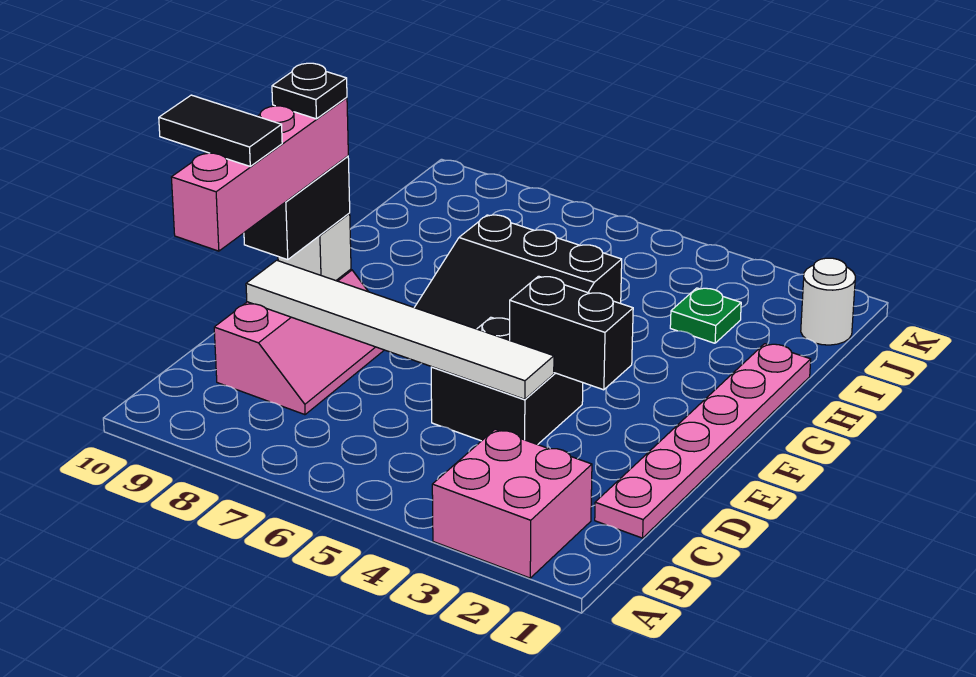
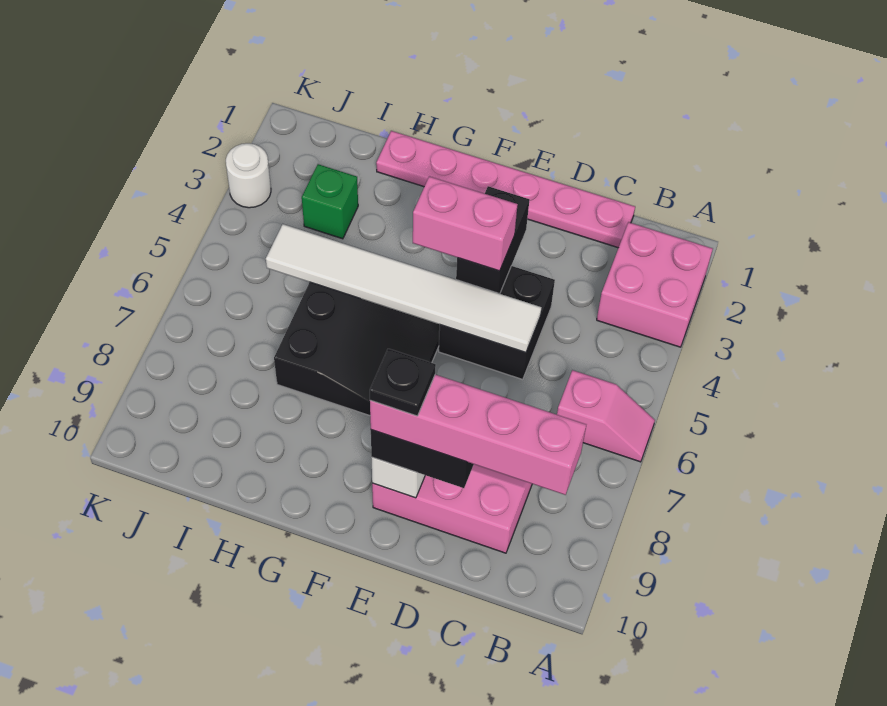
none -> pink slope A6:B6 level 1 top B
black tile C9:C10 level 5 -> none
white tile D4:D9 level 2 -> white tile D5:I5 level 2
none -> pink brick E4:F4 level 3
green plate I3 level 1 -> green brick I3 level 1
white round brick J1 level 1 -> white round brick K3 level 1

